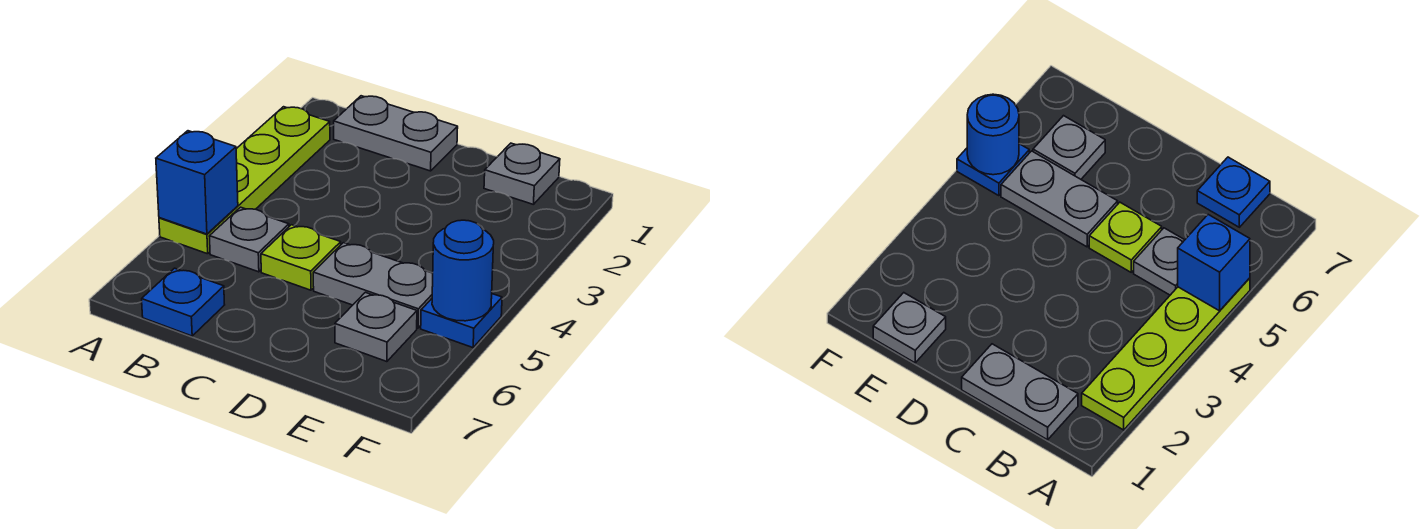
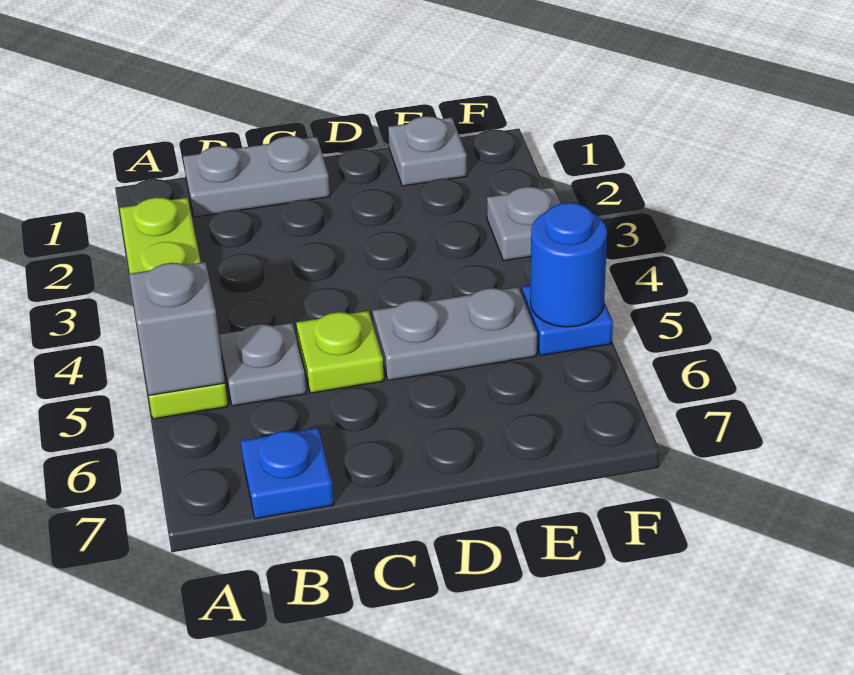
blue brick A5 level 2 -> grey brick A5 level 2
grey plate E6 level 1 -> grey plate F3 level 1

